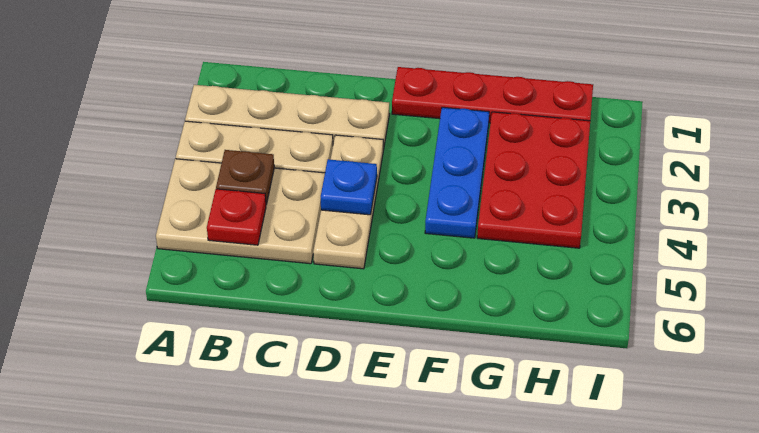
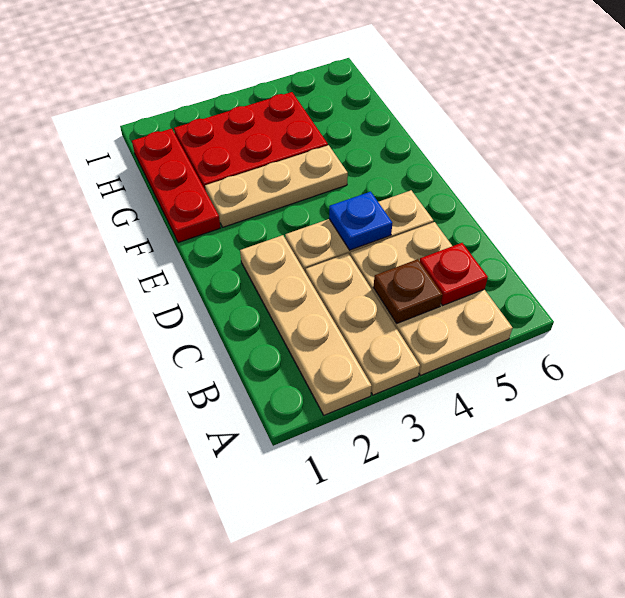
red plate E1:H1 level 1 -> red plate F1:H1 level 1
blue plate F2:F4 level 1 -> tan plate F2:F4 level 1

